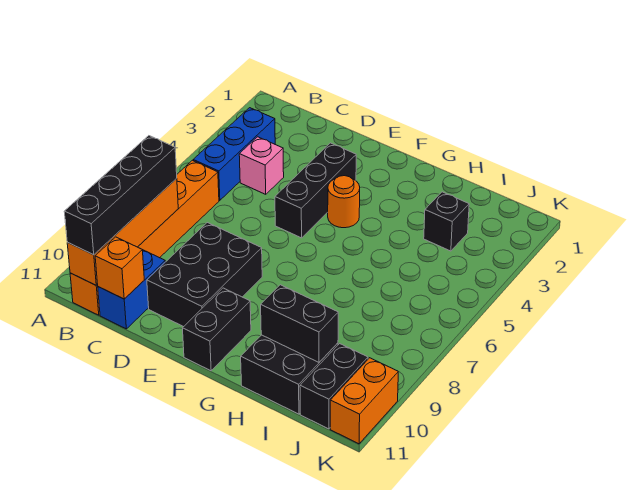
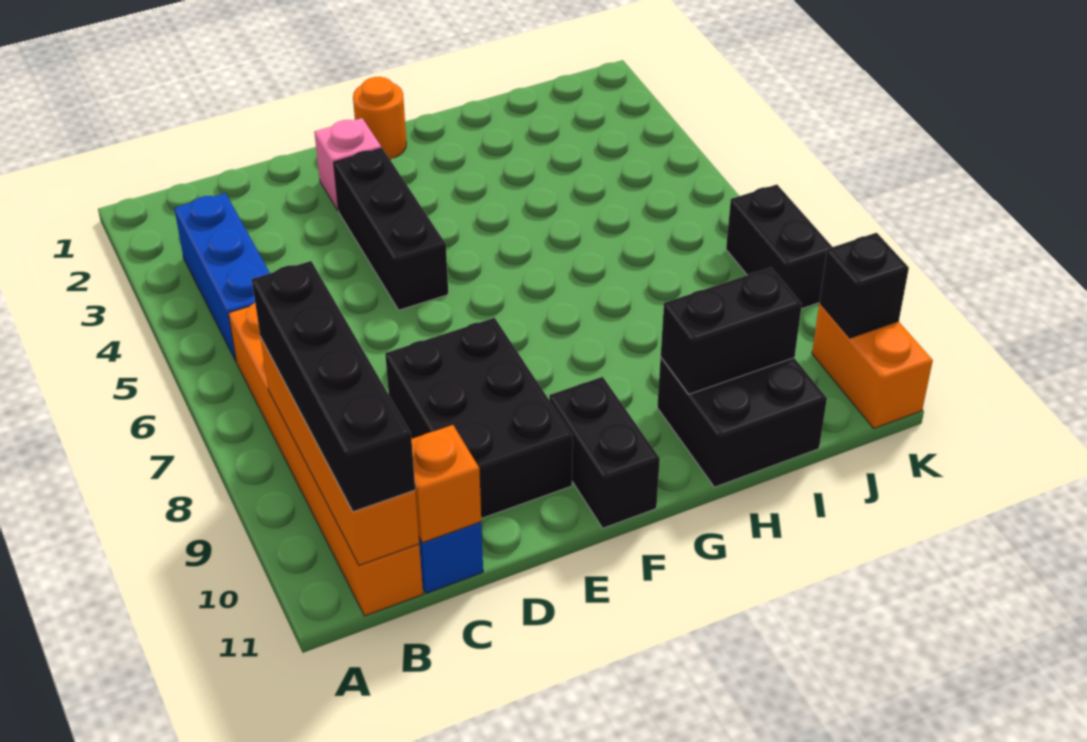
pink brick C4 level 1 -> pink brick E2 level 1
orange round brick F4 level 1 -> orange round brick F1 level 1
black brick I3 level 1 -> black brick K10 level 2
black brick J10:J11 level 1 -> black brick K7:K8 level 1

